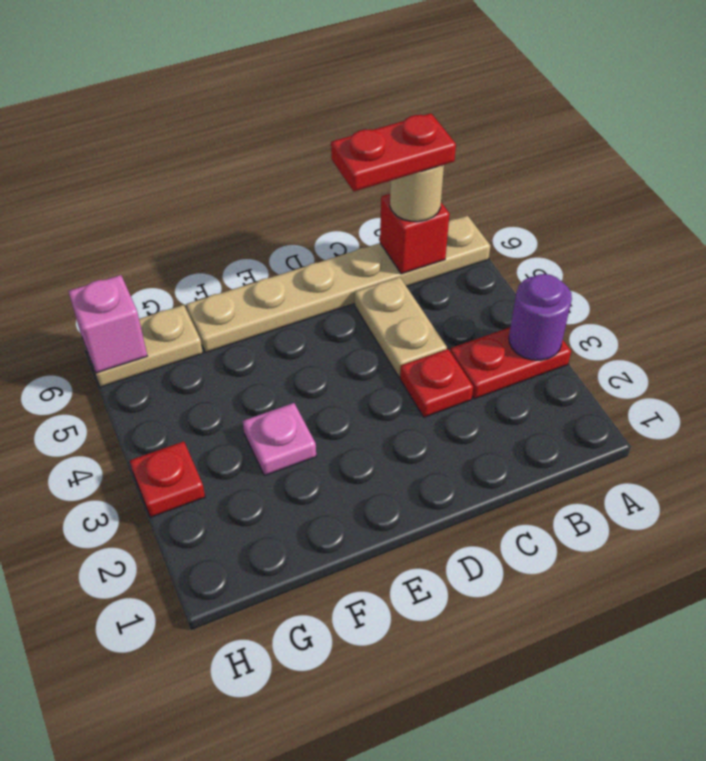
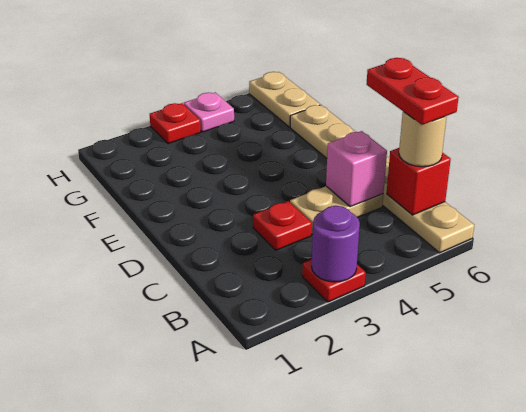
red plate A3:B3 level 1 -> red plate A3 level 1
pink plate F3 level 1 -> pink plate H4 level 1
pink brick H6 level 2 -> pink brick C5 level 2

